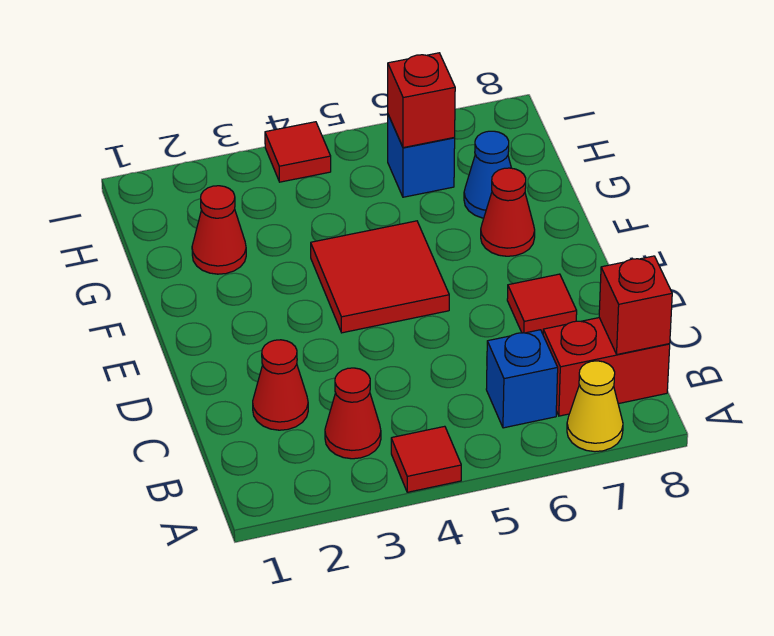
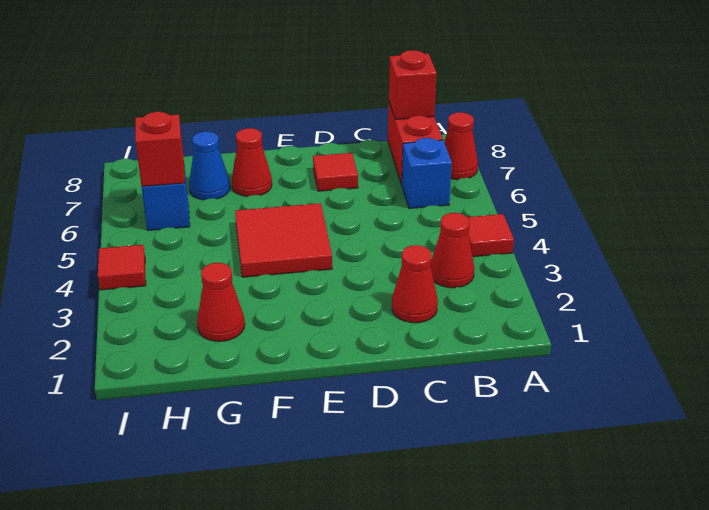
yellow cone A7 level 1 -> red cone A7 level 1

